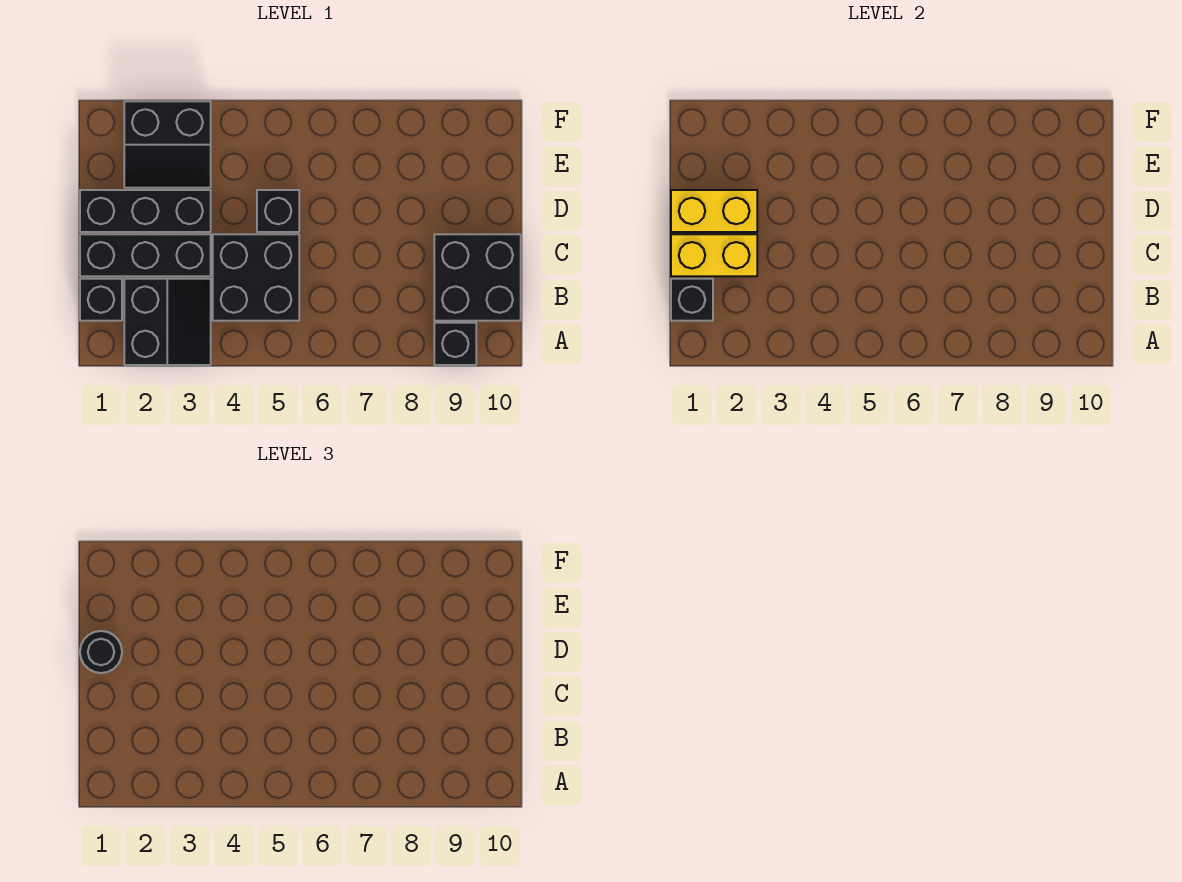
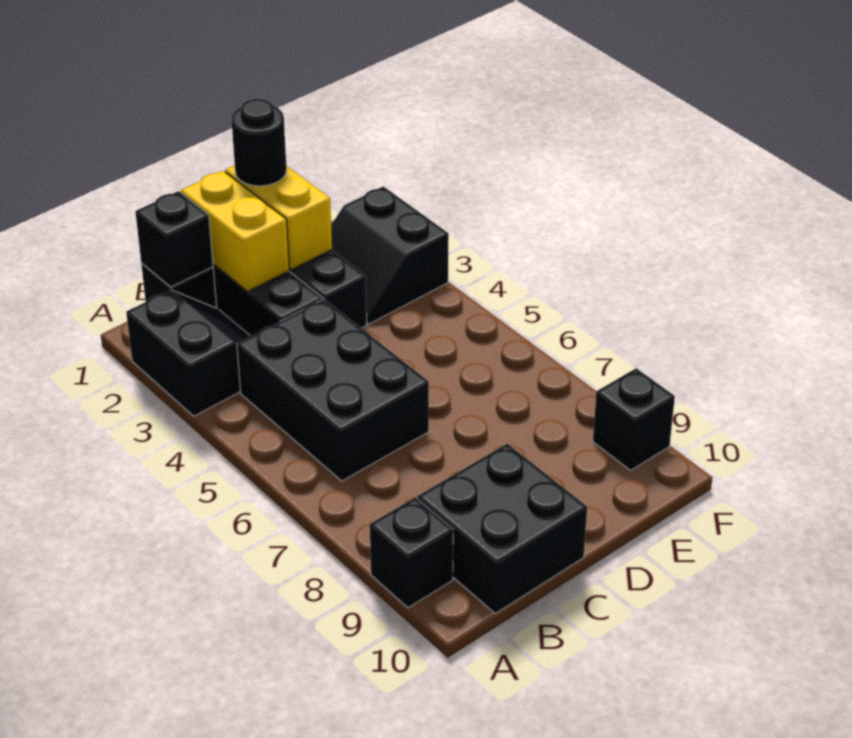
black slope A2:B3 level 1 top 2 -> black slope A2:B3 level 1 top A
black brick B4:C5 level 1 -> black brick B4:C6 level 1
black brick D5 level 1 -> black brick F9 level 1

